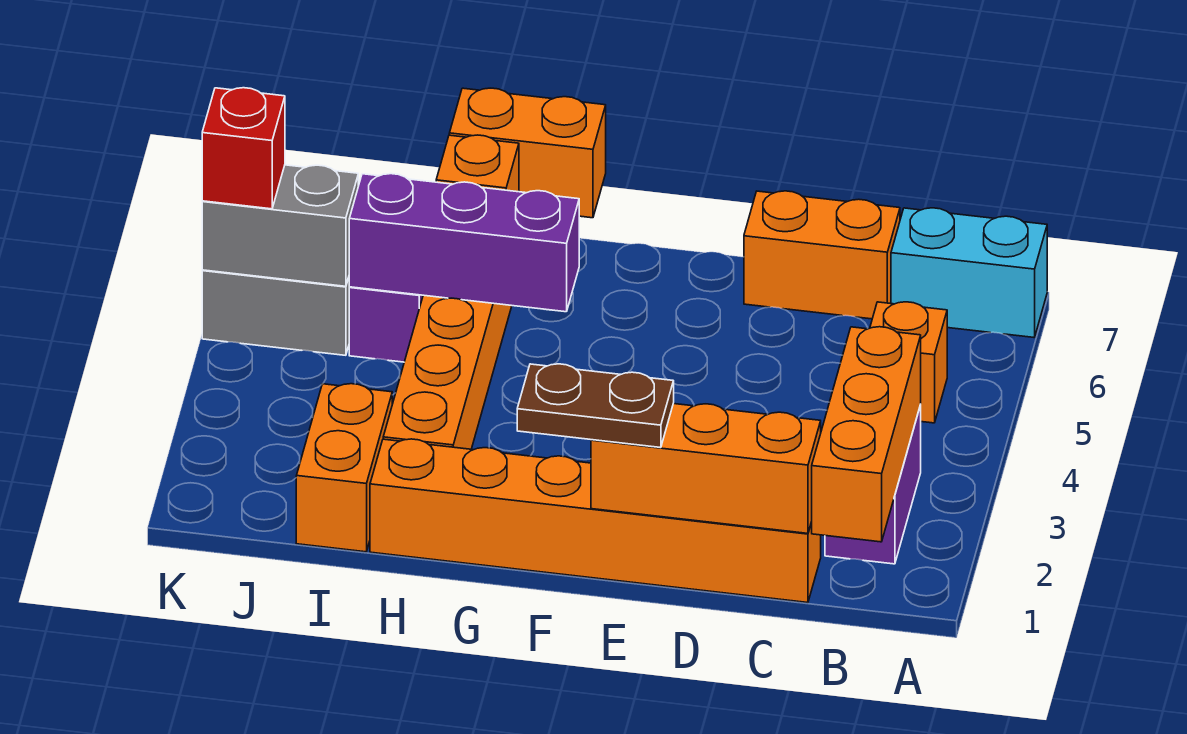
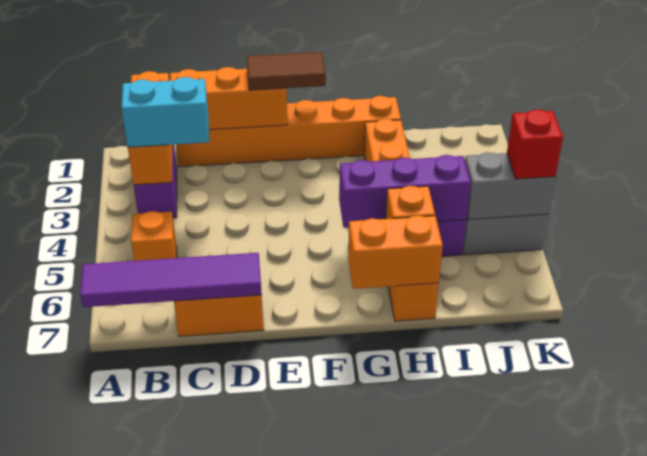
cyan brick A7:B7 level 1 -> cyan brick B3:C3 level 3
none -> purple tile A7:D7 level 2
brown plate E1:F1 level 3 -> brown tile E1:F1 level 3
orange brick I1:I2 level 1 -> none

